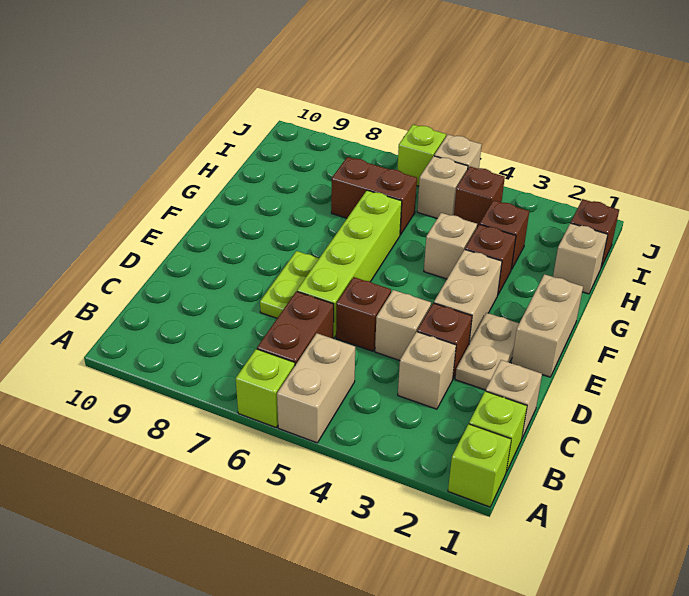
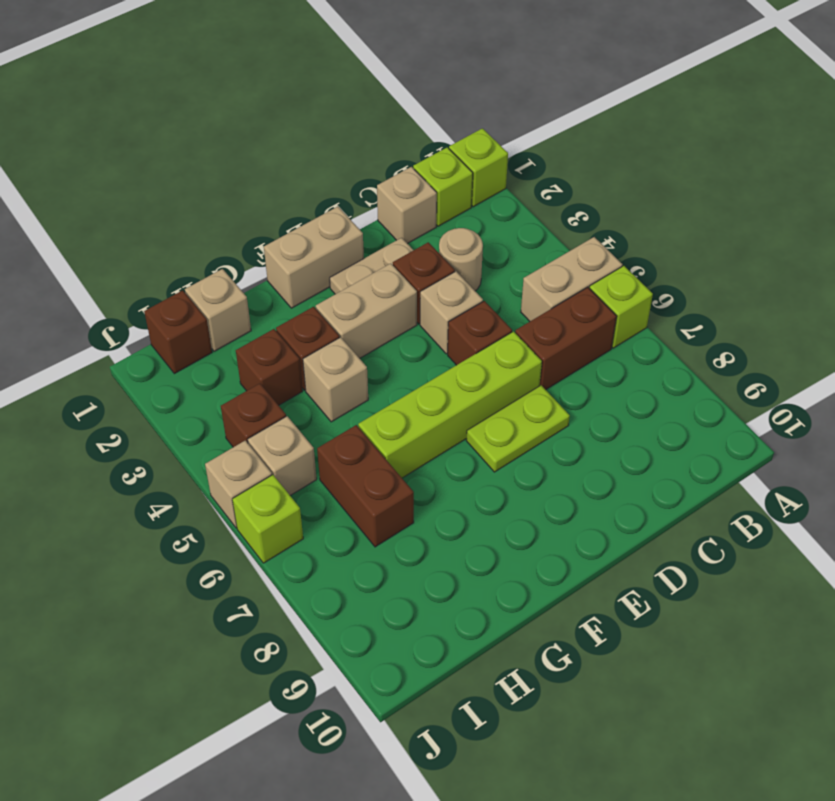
tan brick C3 level 1 -> tan round brick C3 level 1

